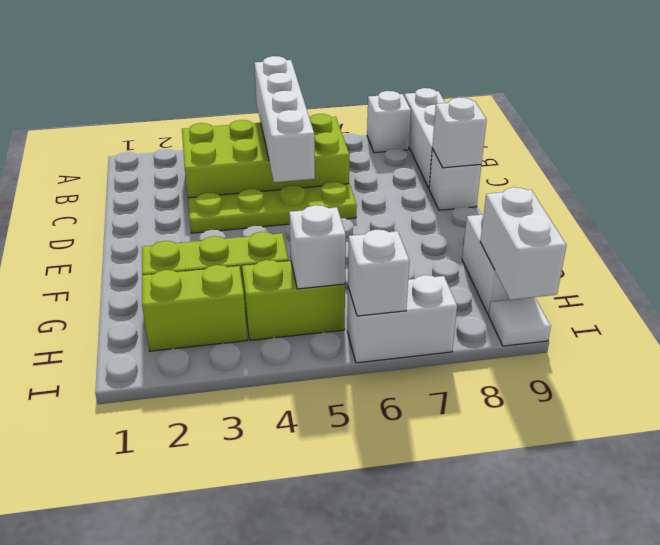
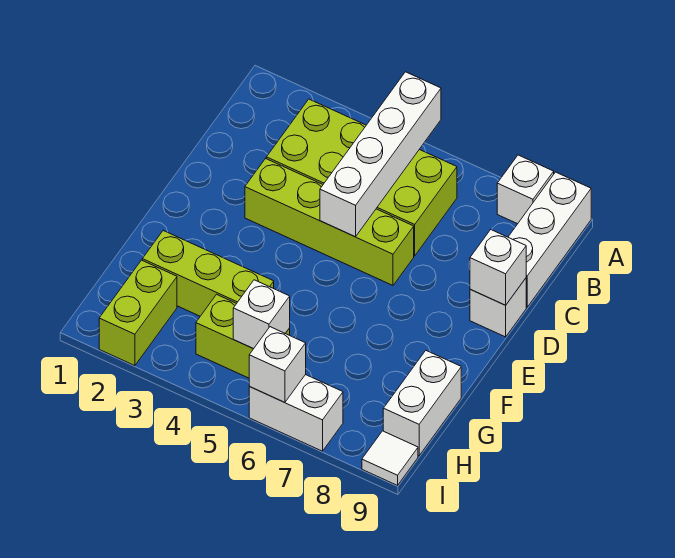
lime plate D3:D6 level 1 -> lime brick D3:D6 level 1
lime brick H2:H3 level 1 -> lime brick H2:I2 level 1
white brick H9:I9 level 2 -> none

